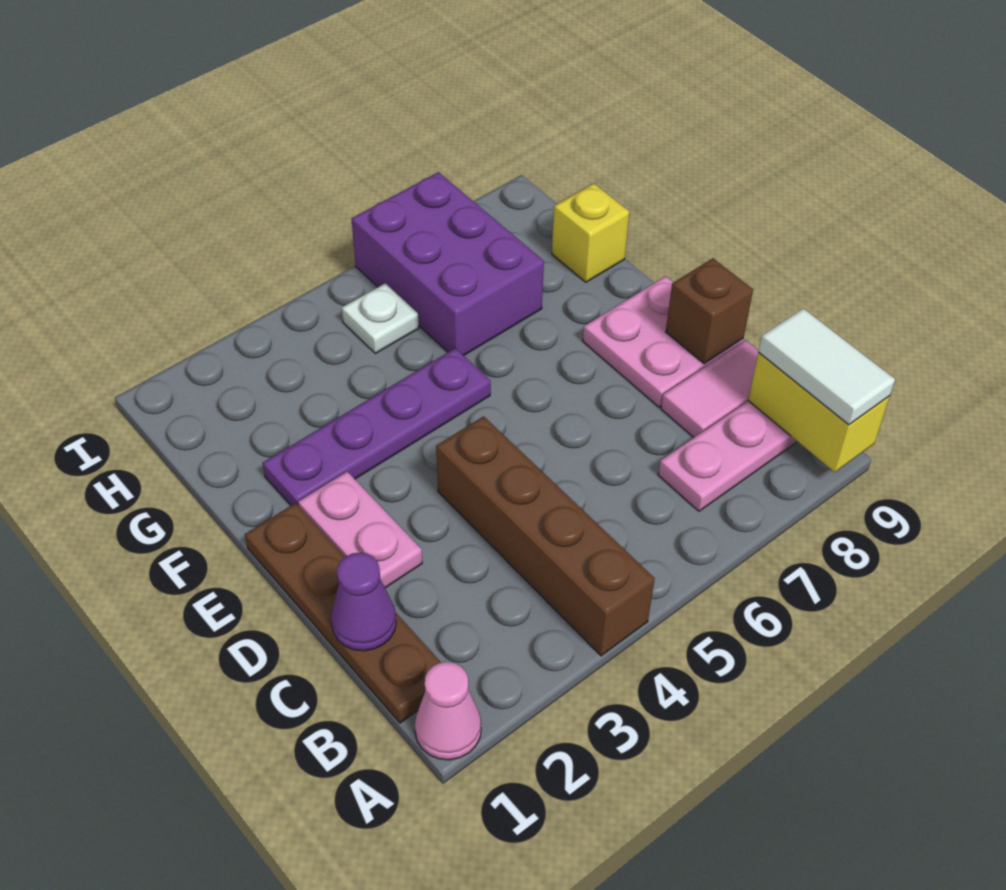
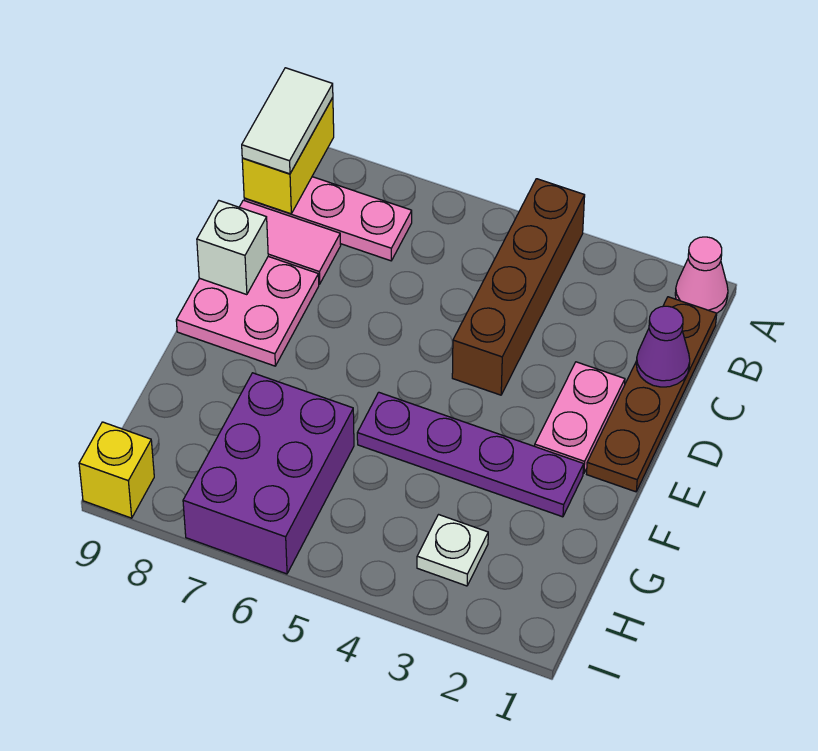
brown brick D9 level 2 -> white brick D9 level 2
yellow brick G9 level 1 -> yellow brick I9 level 1
white plate H5 level 1 -> white plate H3 level 1

